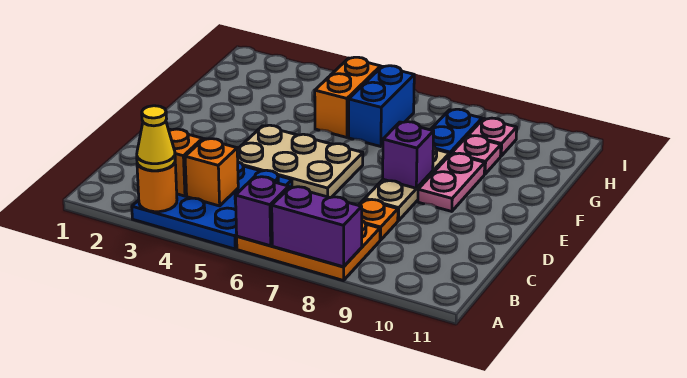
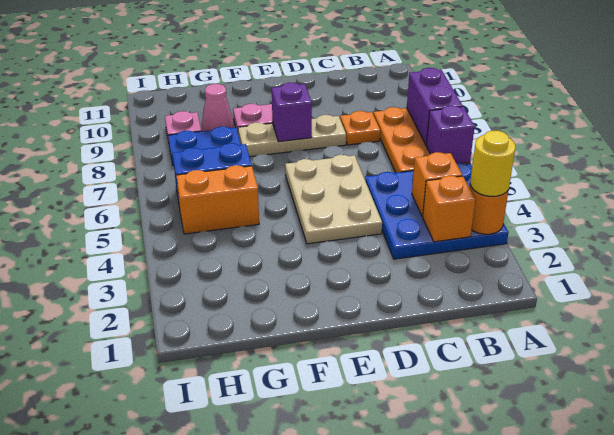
yellow cone A3 level 3 -> yellow round brick A3 level 3
pink plate G9 level 1 -> pink cone G9 level 1

